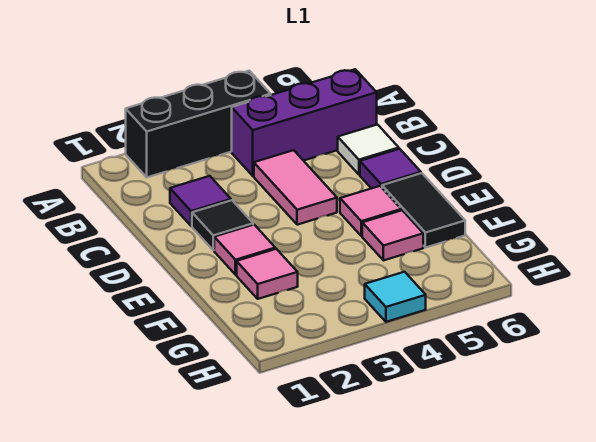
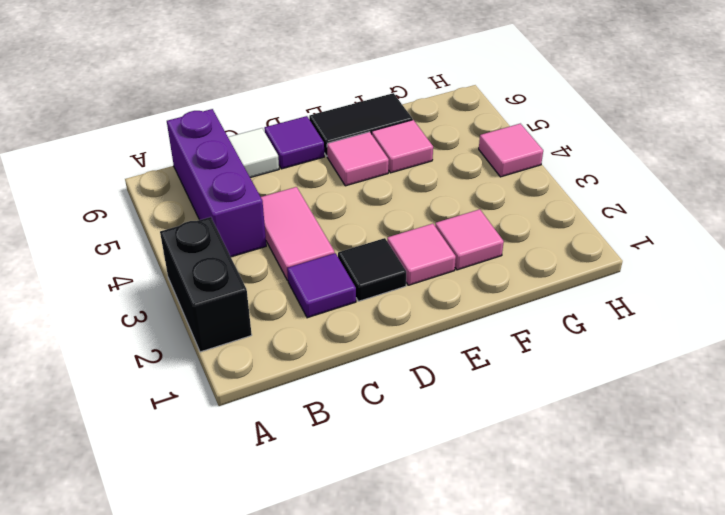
black brick A2:A4 level 1 -> black brick A2:A3 level 1
pink tile C4:D4 level 1 -> pink tile C3:C4 level 1
cyan tile H4 level 1 -> pink tile H4 level 1

